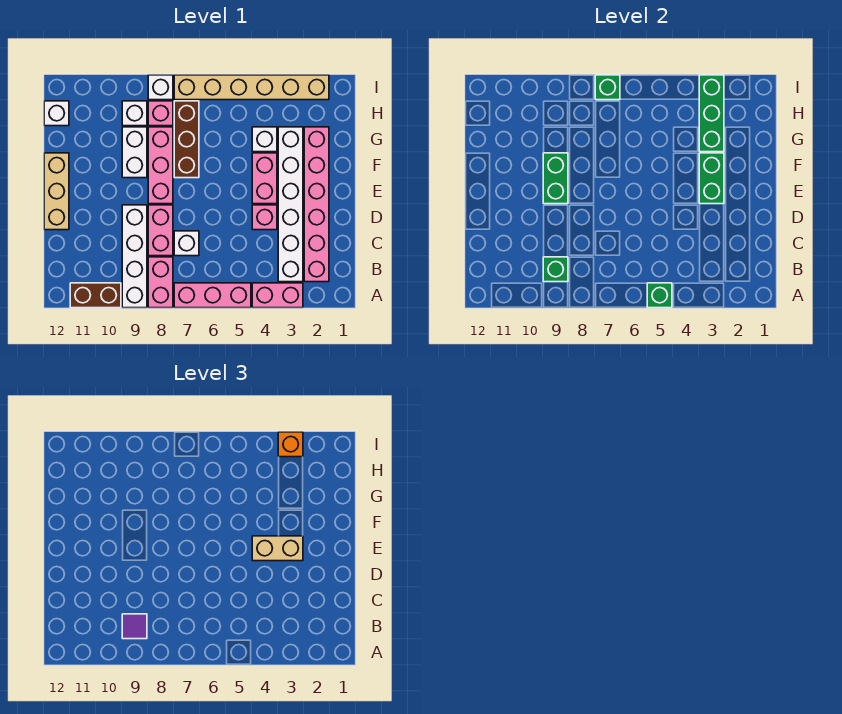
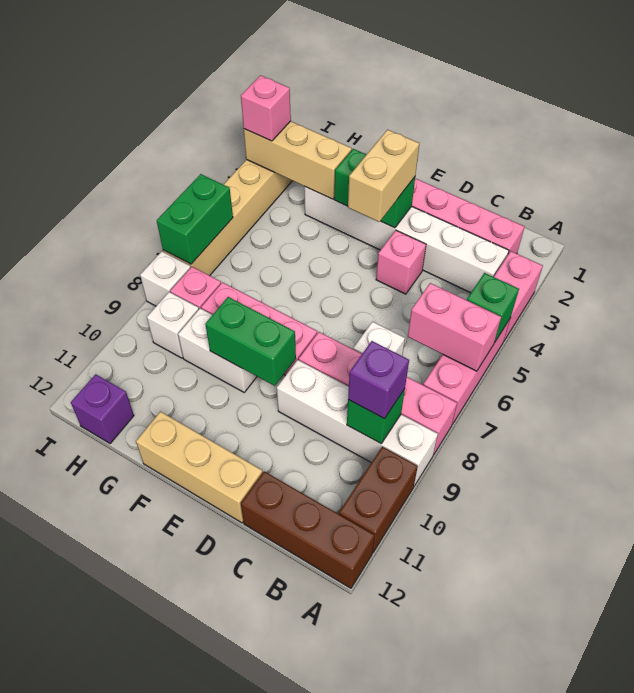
purple tile B9 level 3 -> purple brick B9 level 3
pink brick E4:F4 level 1 -> pink brick A6:B6 level 2
brown brick F7:H7 level 1 -> brown brick A12:C12 level 1
green brick G3:I3 level 2 -> tan brick G3:I3 level 2
white brick G4 level 1 -> none
white brick H12 level 1 -> purple brick H12 level 1
orange brick I3 level 3 -> pink brick I3 level 3
green brick I7 level 2 -> green brick I6:I7 level 2

